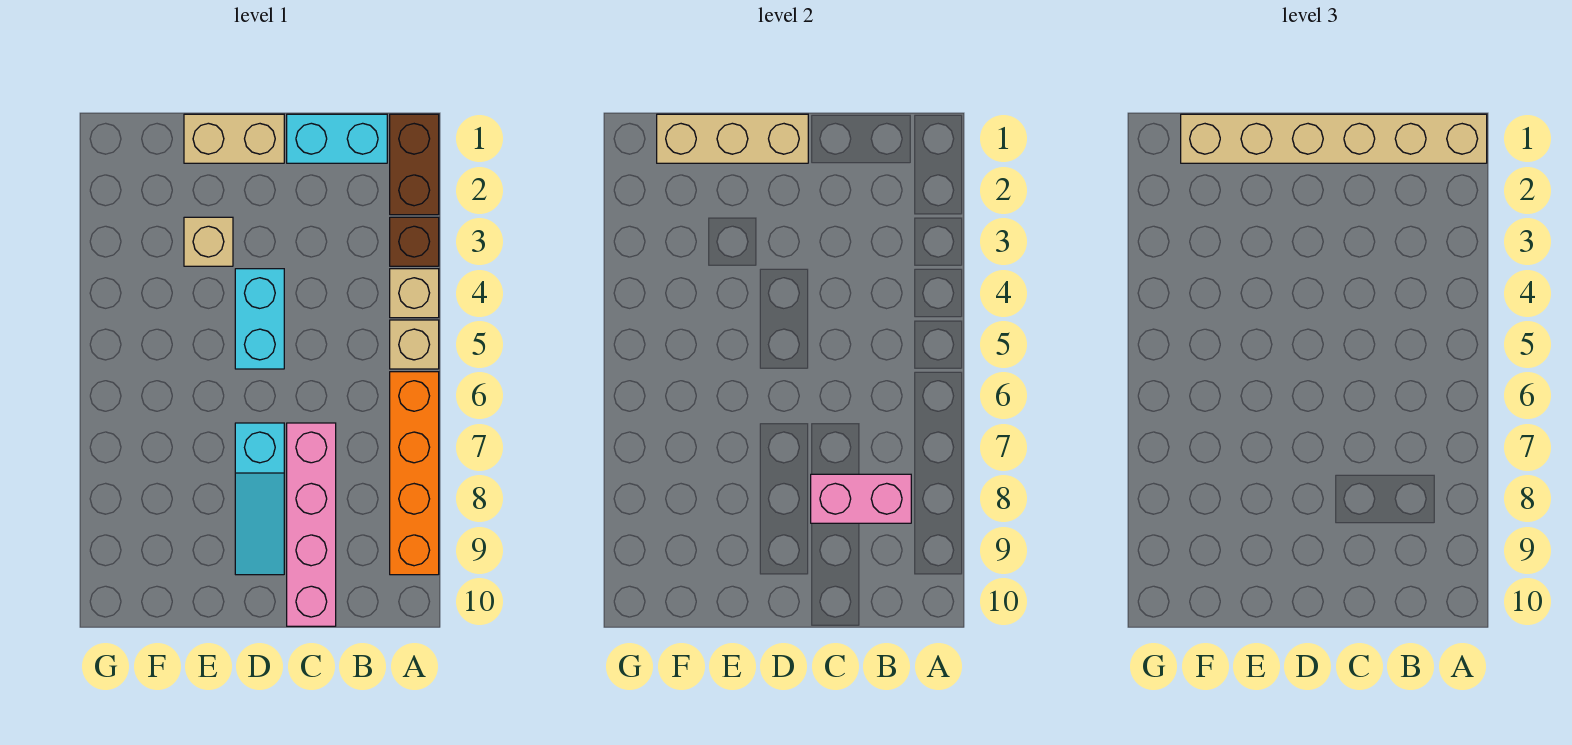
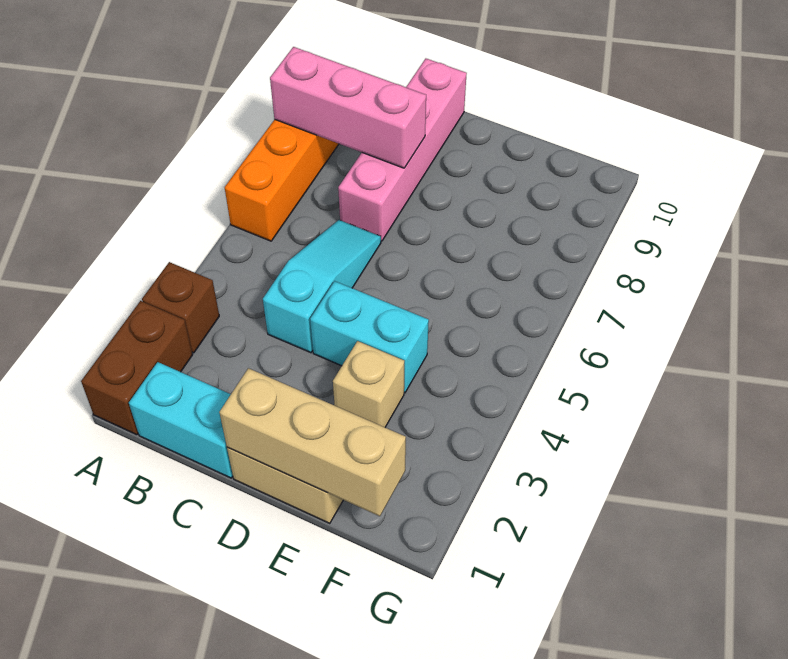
tan brick A1:F1 level 3 -> none
tan brick A4 level 1 -> none
tan brick A5 level 1 -> none
pink brick B8:C8 level 2 -> pink brick A8:C8 level 2
cyan brick D4:D5 level 1 -> cyan brick D4:E4 level 1
cyan slope D7:D9 level 1 top 7 -> cyan slope C4:C6 level 1 top 4

